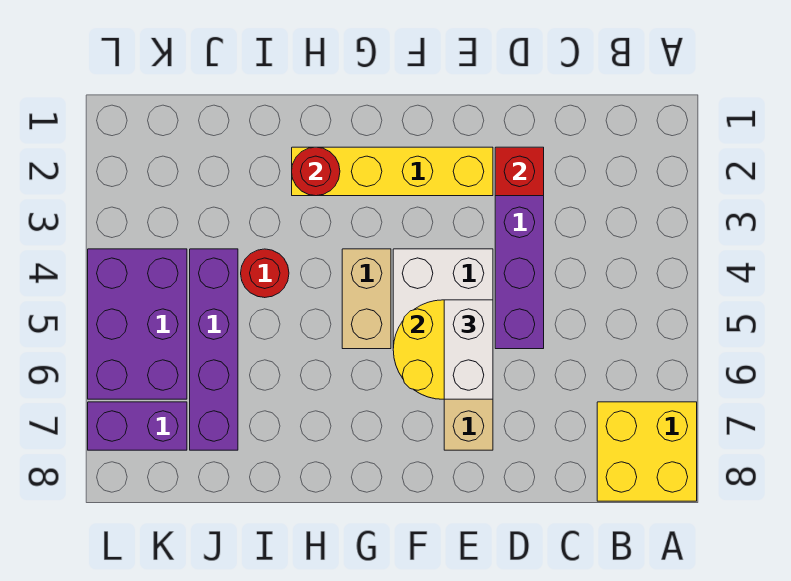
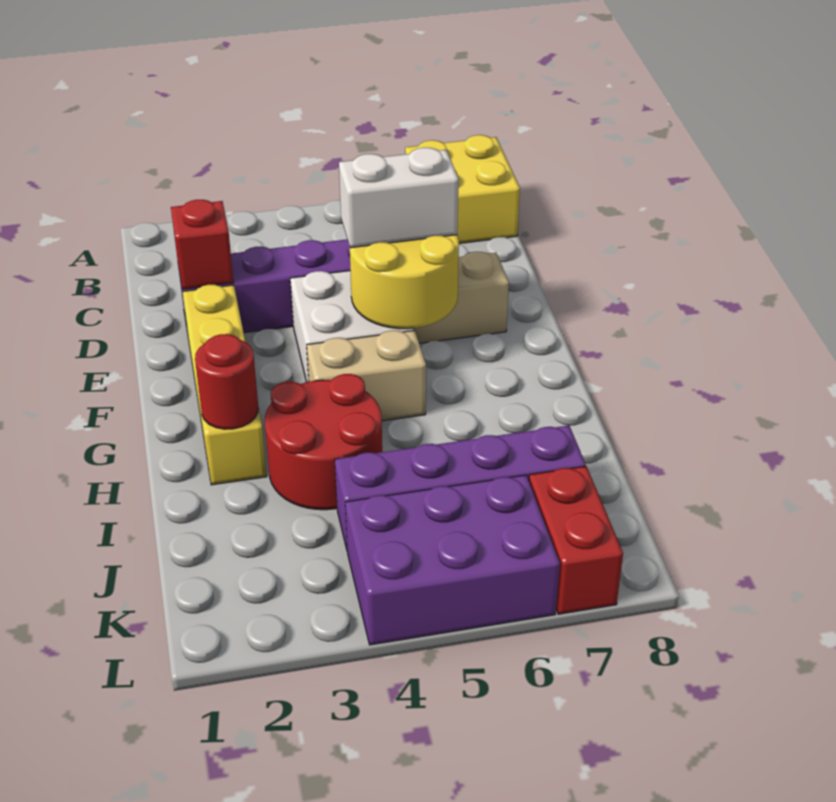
red round brick I4 level 1 -> red round brick H3:I4 level 1
purple brick K7:L7 level 1 -> red brick K7:L7 level 1

